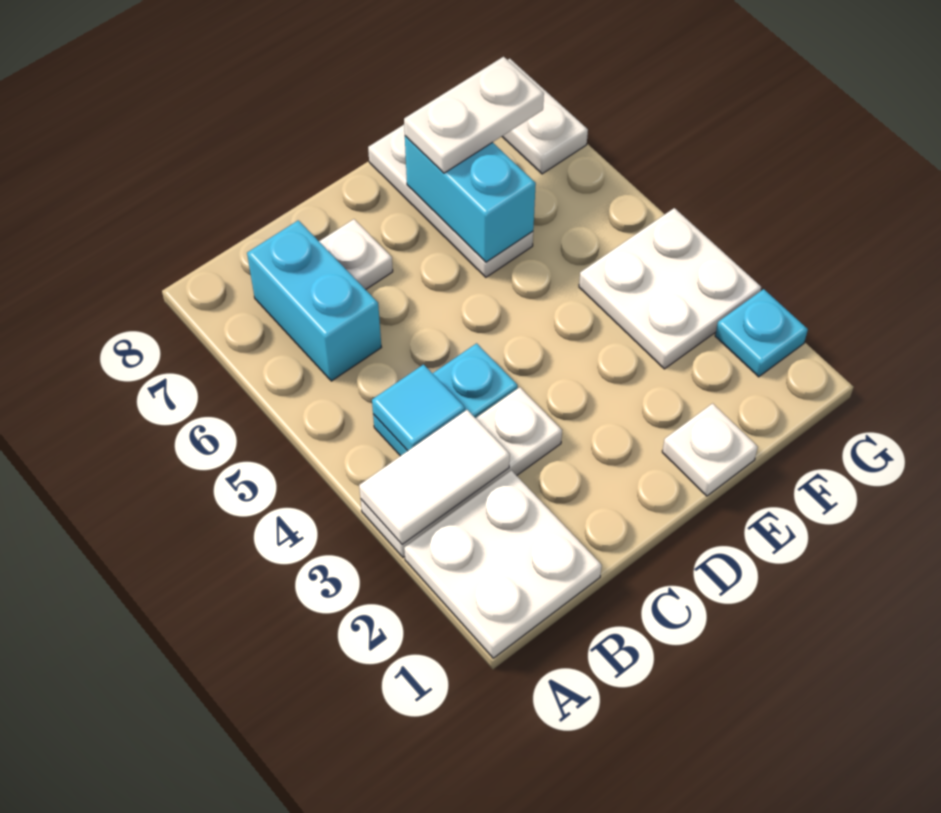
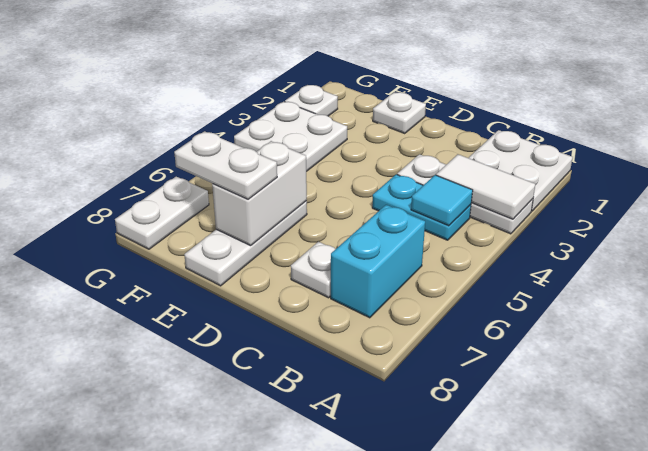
cyan brick E6:E7 level 2 -> white brick E6:E7 level 2
cyan plate G2 level 1 -> white plate G2 level 1

